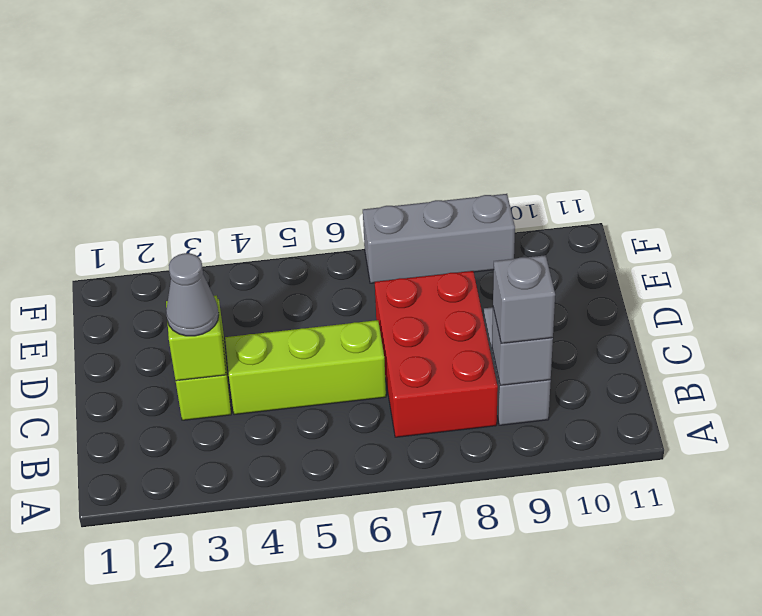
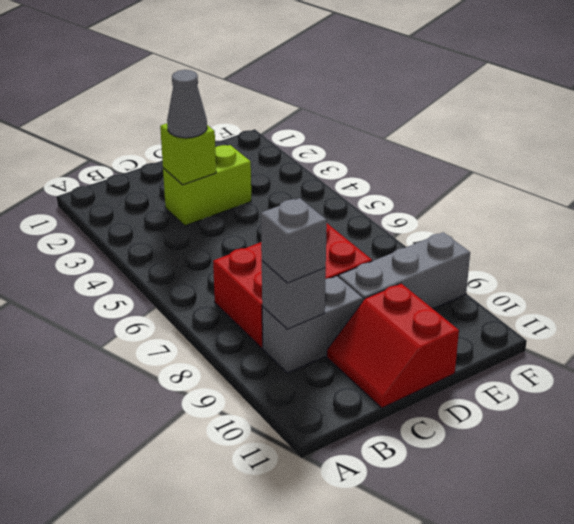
lime brick C4:C6 level 1 -> none
none -> red slope C10:D11 level 1 top D
grey brick F7:F9 level 1 -> grey brick D9:F9 level 1

